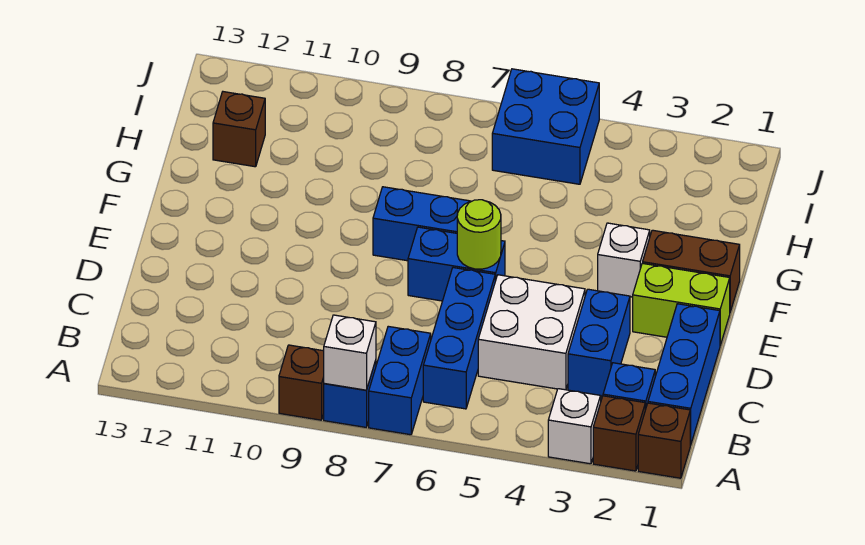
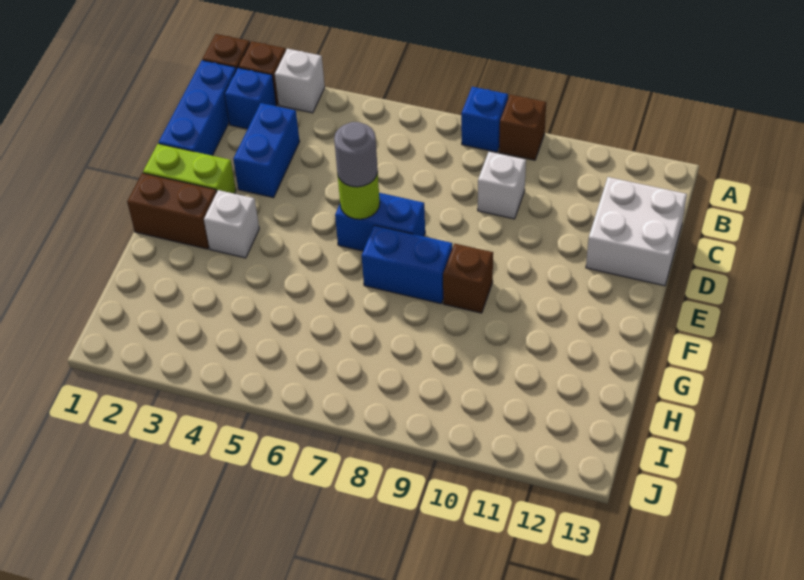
blue brick A7:B7 level 1 -> none
white brick A8 level 2 -> white brick C9 level 1
blue brick B6:D6 level 1 -> none
white brick C4:D5 level 1 -> white brick C12:D13 level 1
none -> grey round brick E6 level 3
brown brick H12 level 1 -> brown brick F9 level 1
blue brick I5:J6 level 1 -> none

